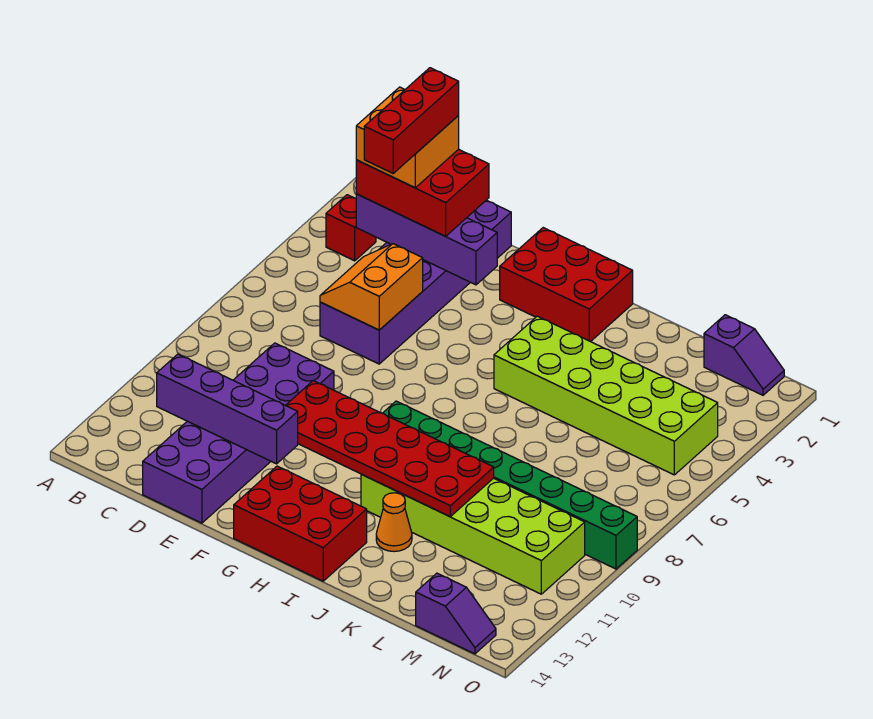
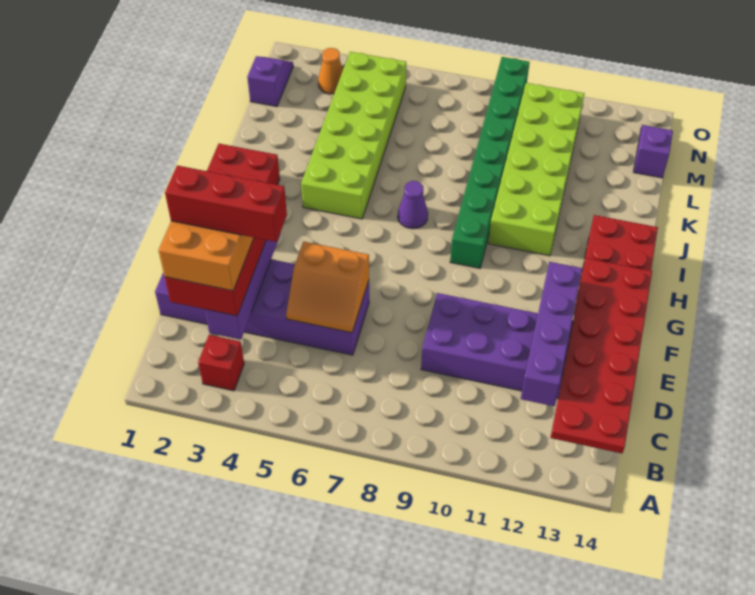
red plate F10:K11 level 2 -> red plate B13:G14 level 2
none -> purple cone I7 level 1
orange cone J12 level 1 -> orange cone N3 level 1

